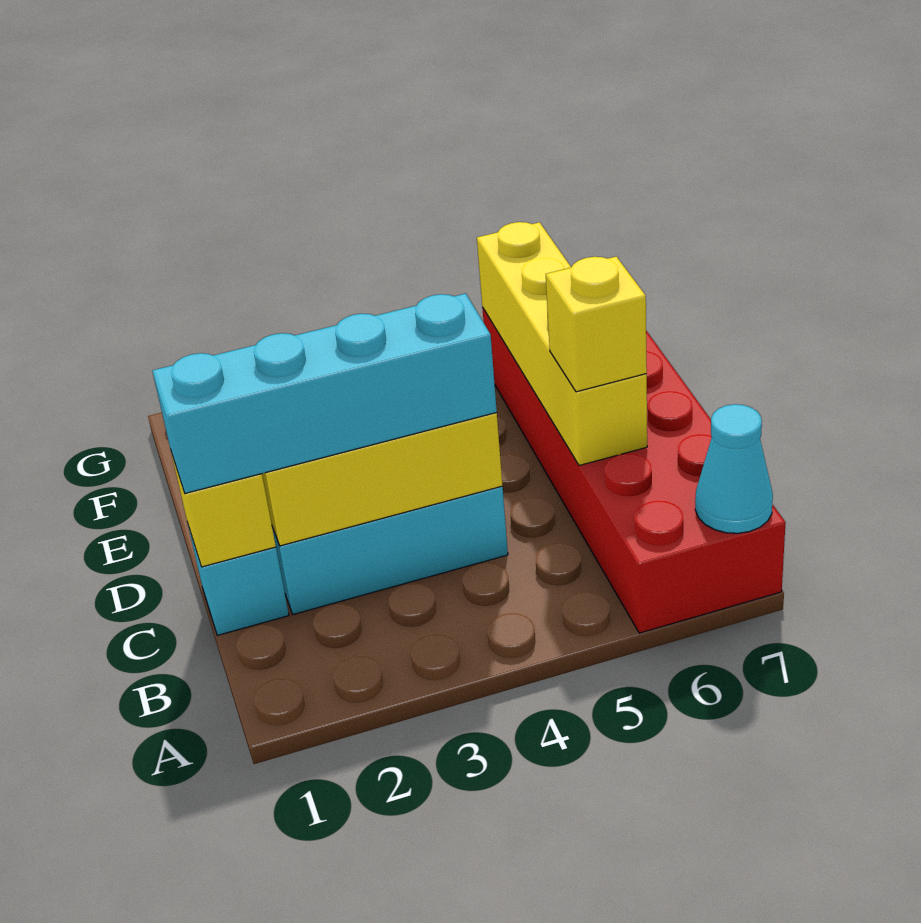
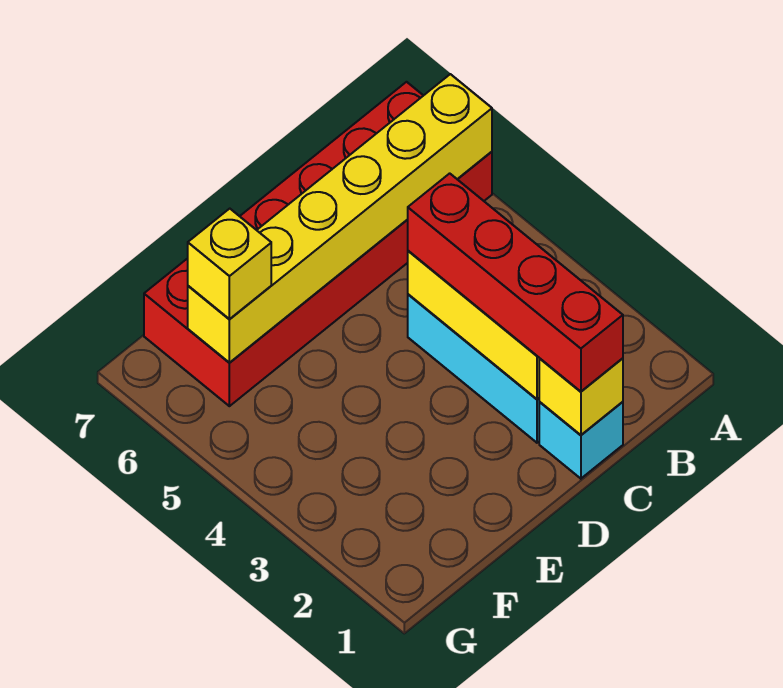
cyan cone A7 level 2 -> none
cyan brick C1:C4 level 3 -> red brick C1:C4 level 3
yellow brick C6:F6 level 2 -> yellow brick A6:F6 level 2
yellow brick C6 level 3 -> yellow brick F6 level 3

